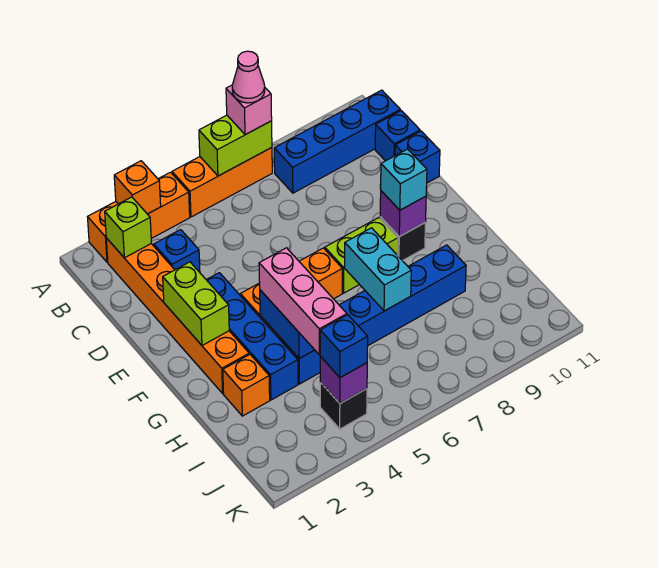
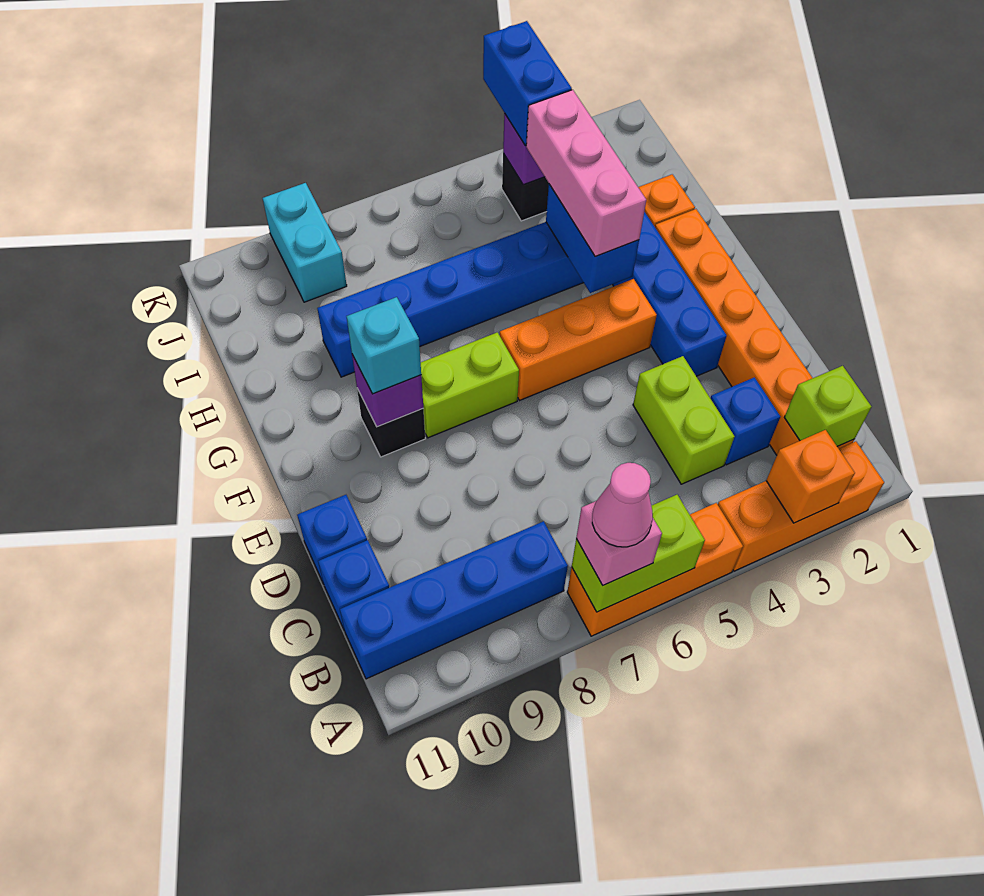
lime brick E2:F2 level 2 -> lime brick C4:D4 level 1
cyan brick G7:H7 level 2 -> cyan brick J9:K9 level 1
blue brick J4 level 3 -> blue brick J4:K4 level 3

